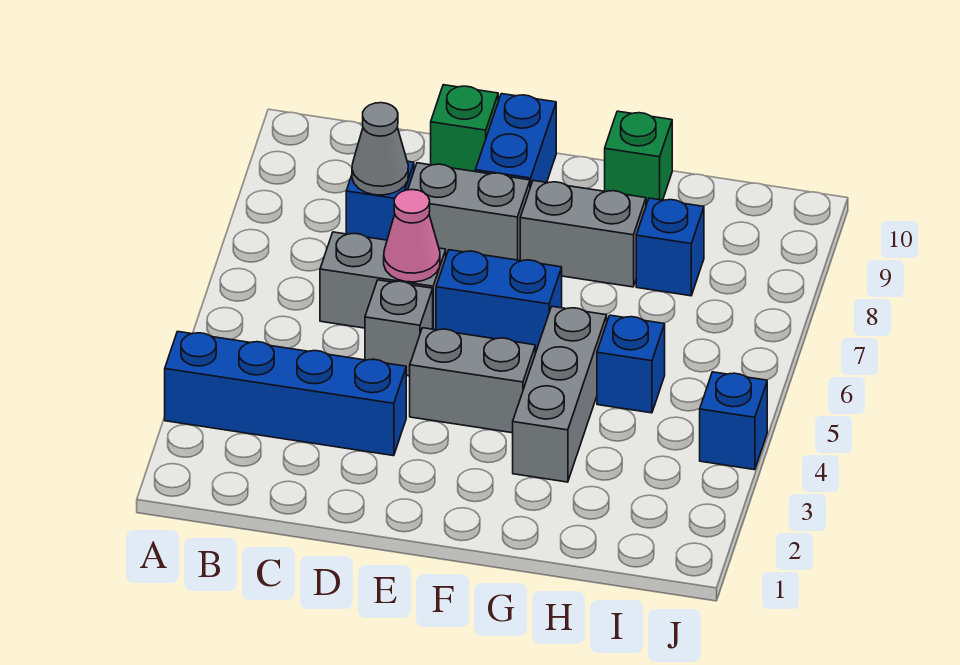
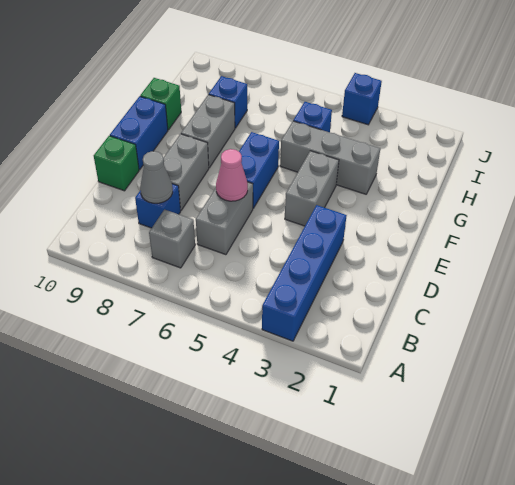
grey brick D5 level 1 -> grey brick B7 level 1
blue brick E9:E10 level 1 -> blue brick E10:F10 level 1

